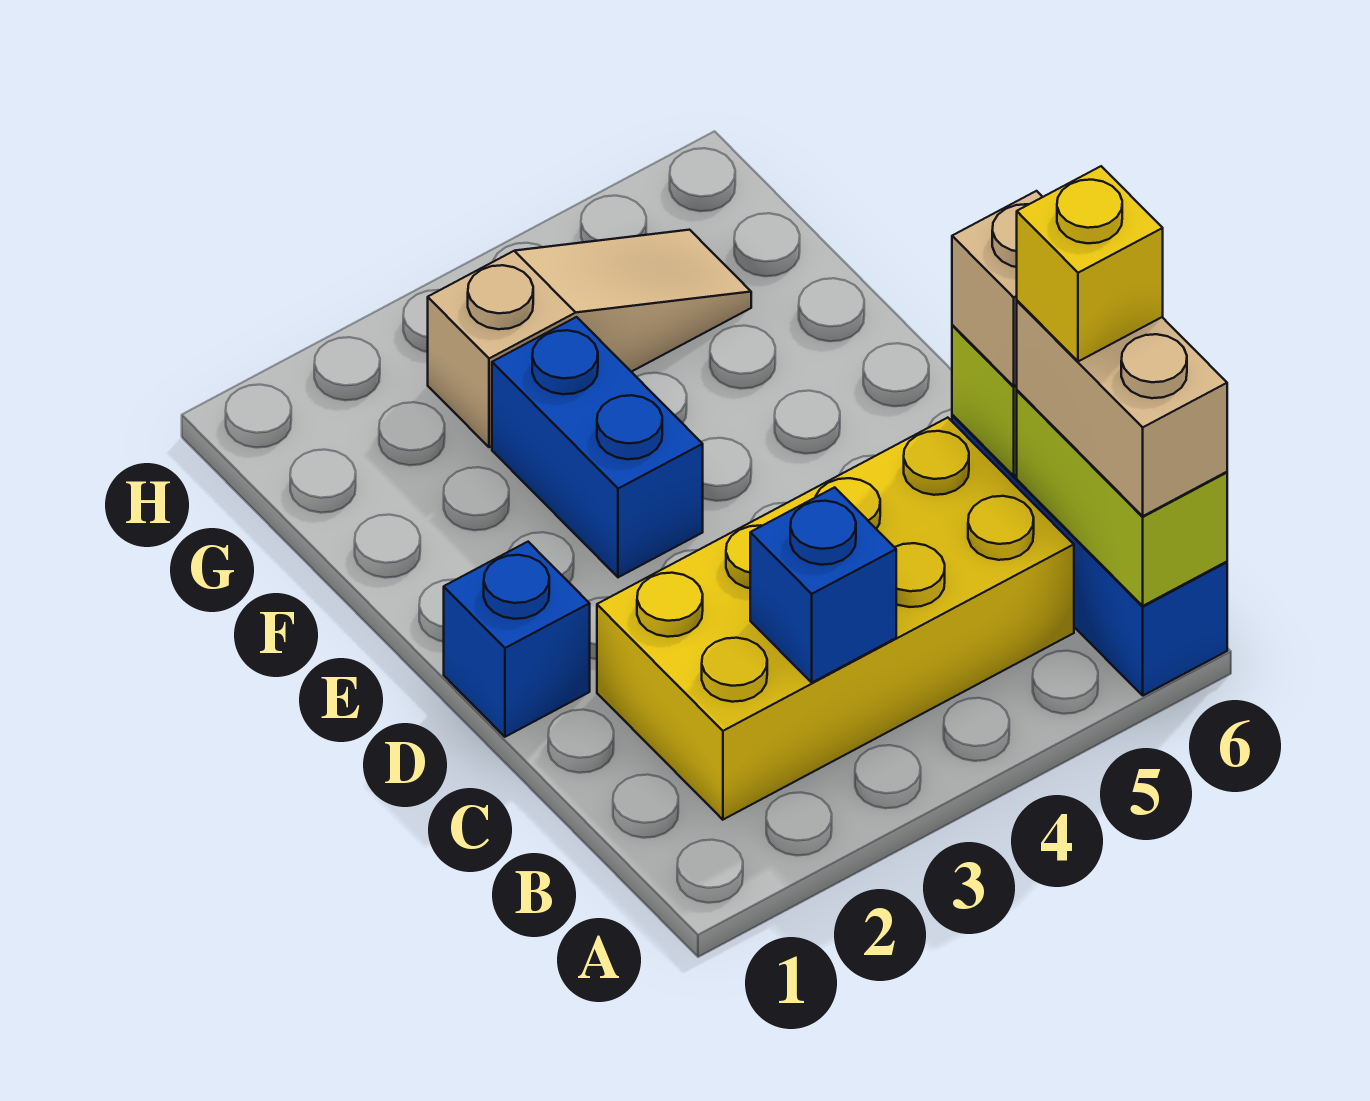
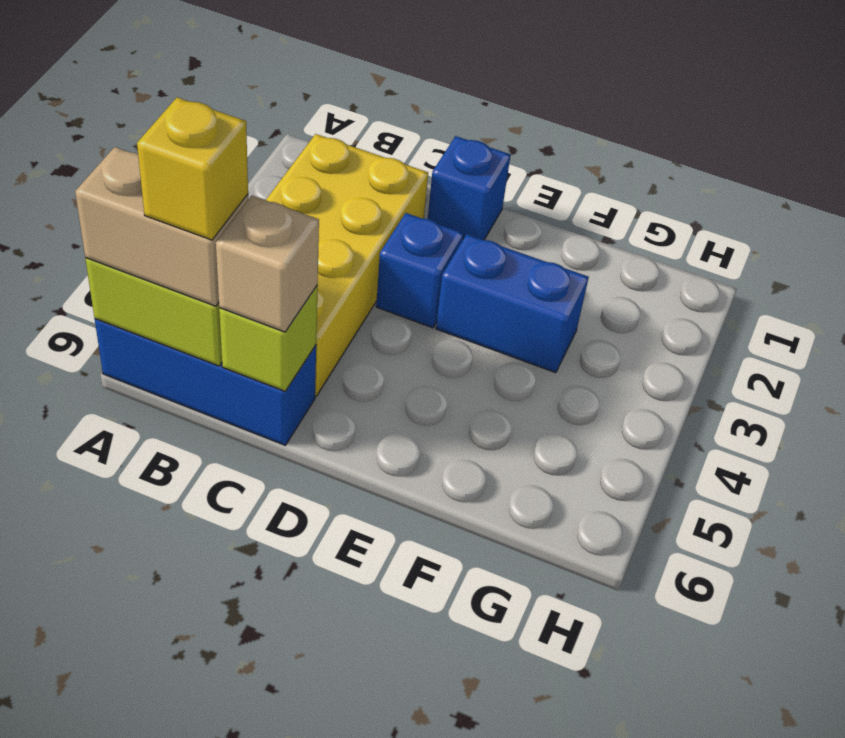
blue brick B3 level 2 -> blue brick D3 level 1
tan slope G3:G5 level 1 top 3 -> none

